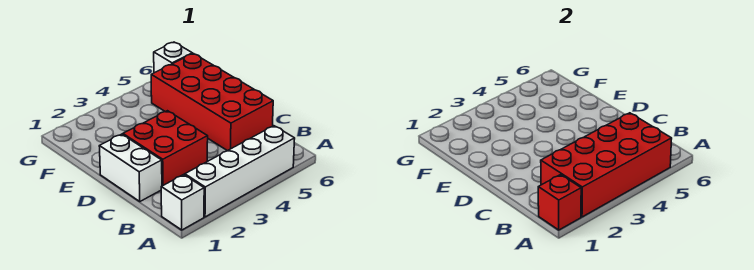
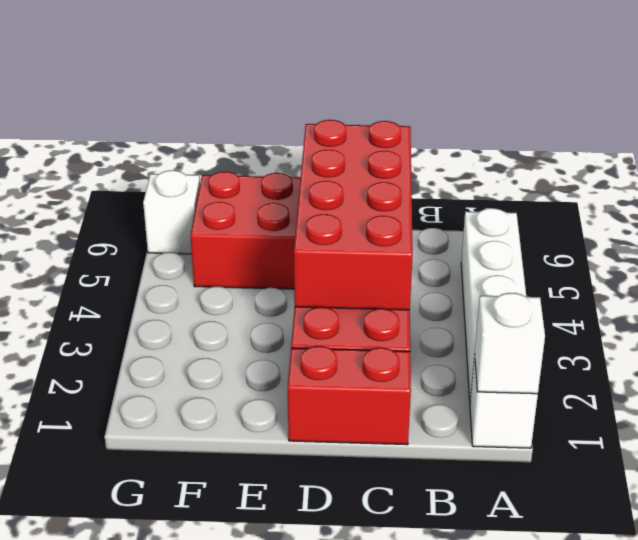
red brick A1 level 2 -> white brick A1 level 2
red brick A2:B5 level 2 -> red brick C3:D6 level 2
white brick C1:D1 level 1 -> red brick C1:D1 level 1

